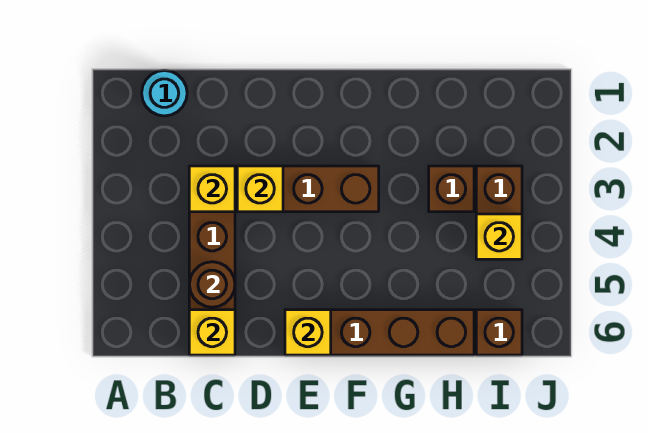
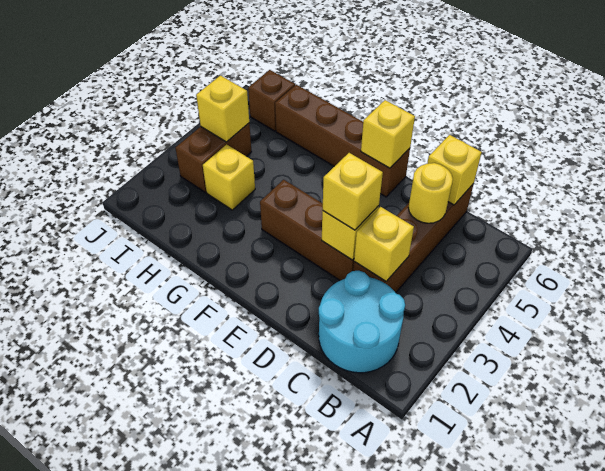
cyan round brick B1 level 1 -> cyan round brick B1:C2 level 1
brown round brick C5 level 2 -> yellow round brick C5 level 2
none -> yellow brick D3 level 3
brown brick H3 level 1 -> yellow brick H3 level 1

